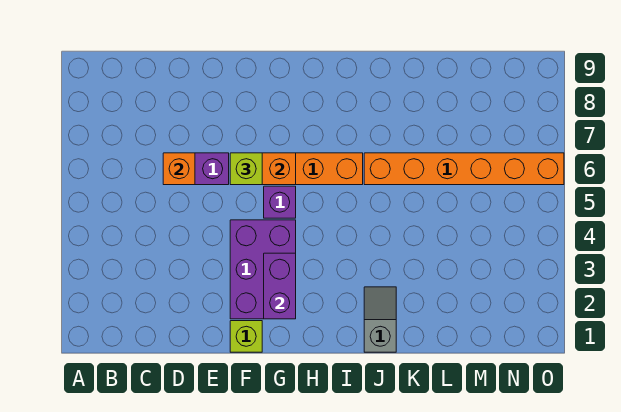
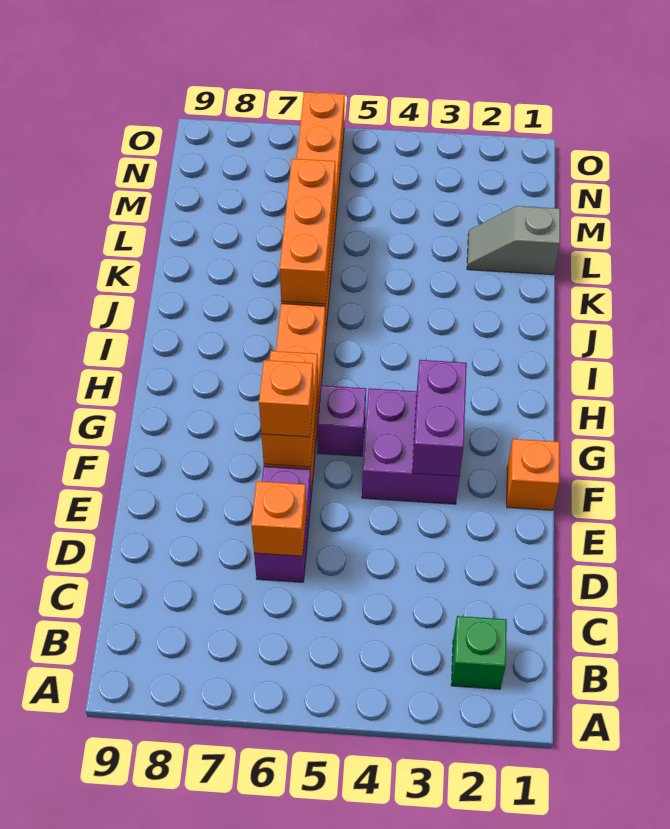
none -> green brick B2 level 1
lime brick F1 level 1 -> orange brick F1 level 1
purple brick F2:G4 level 1 -> purple brick F3:G4 level 1
lime brick F6 level 3 -> orange brick F6 level 3
purple brick G2:G3 level 2 -> purple brick F3:G3 level 2
grey slope J1:J2 level 1 top 1 -> grey slope L1:L2 level 1 top 1
none -> orange brick J6:L6 level 2

